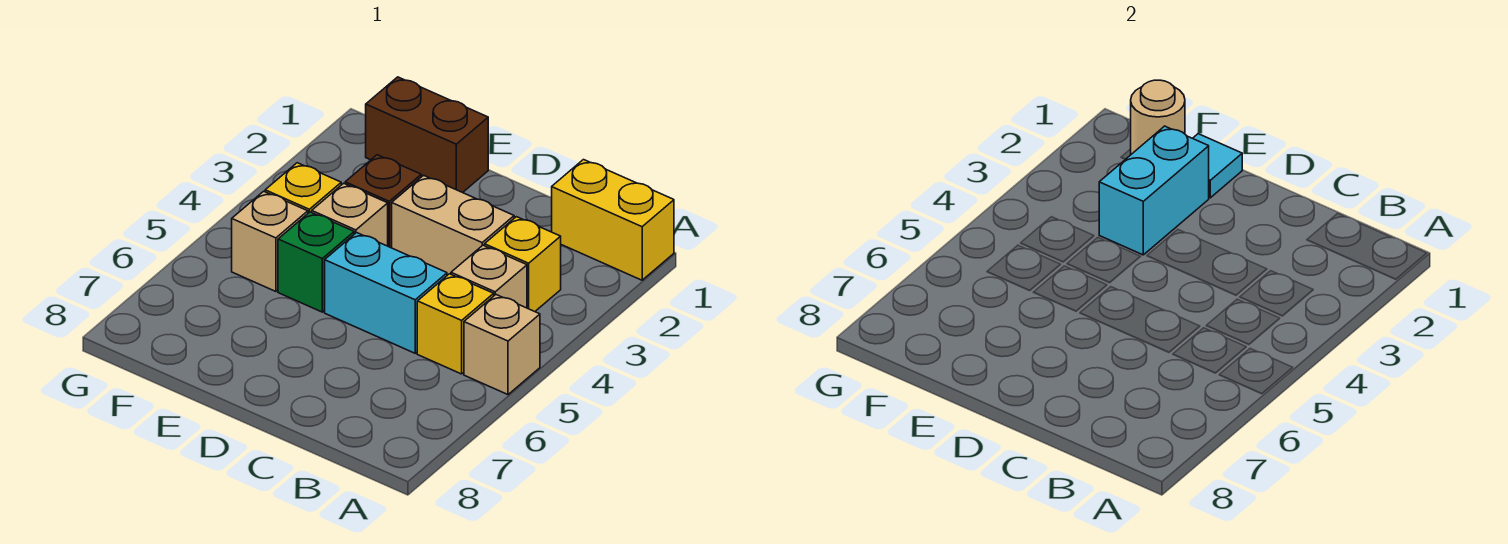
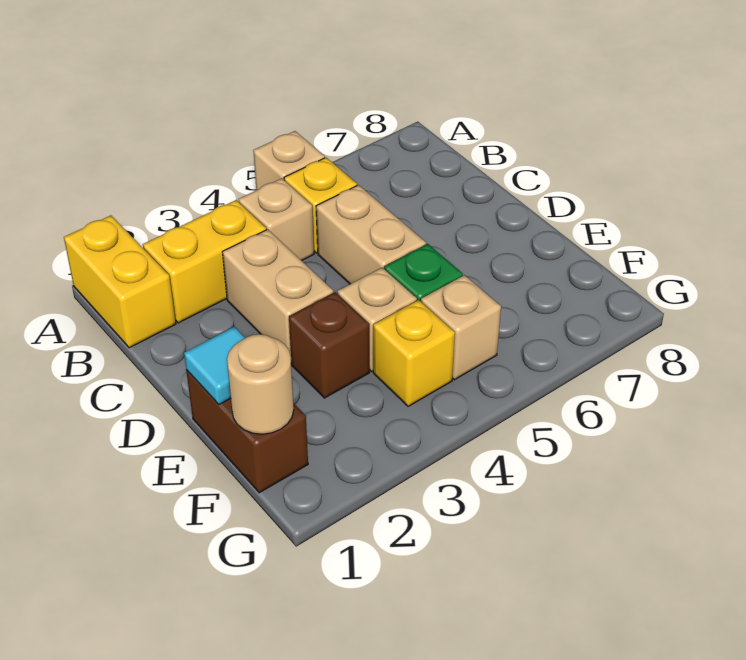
yellow brick B3 level 1 -> yellow brick B2:B3 level 1
cyan brick C5:D5 level 1 -> tan brick C5:D5 level 1
cyan brick E2:E3 level 2 -> none

